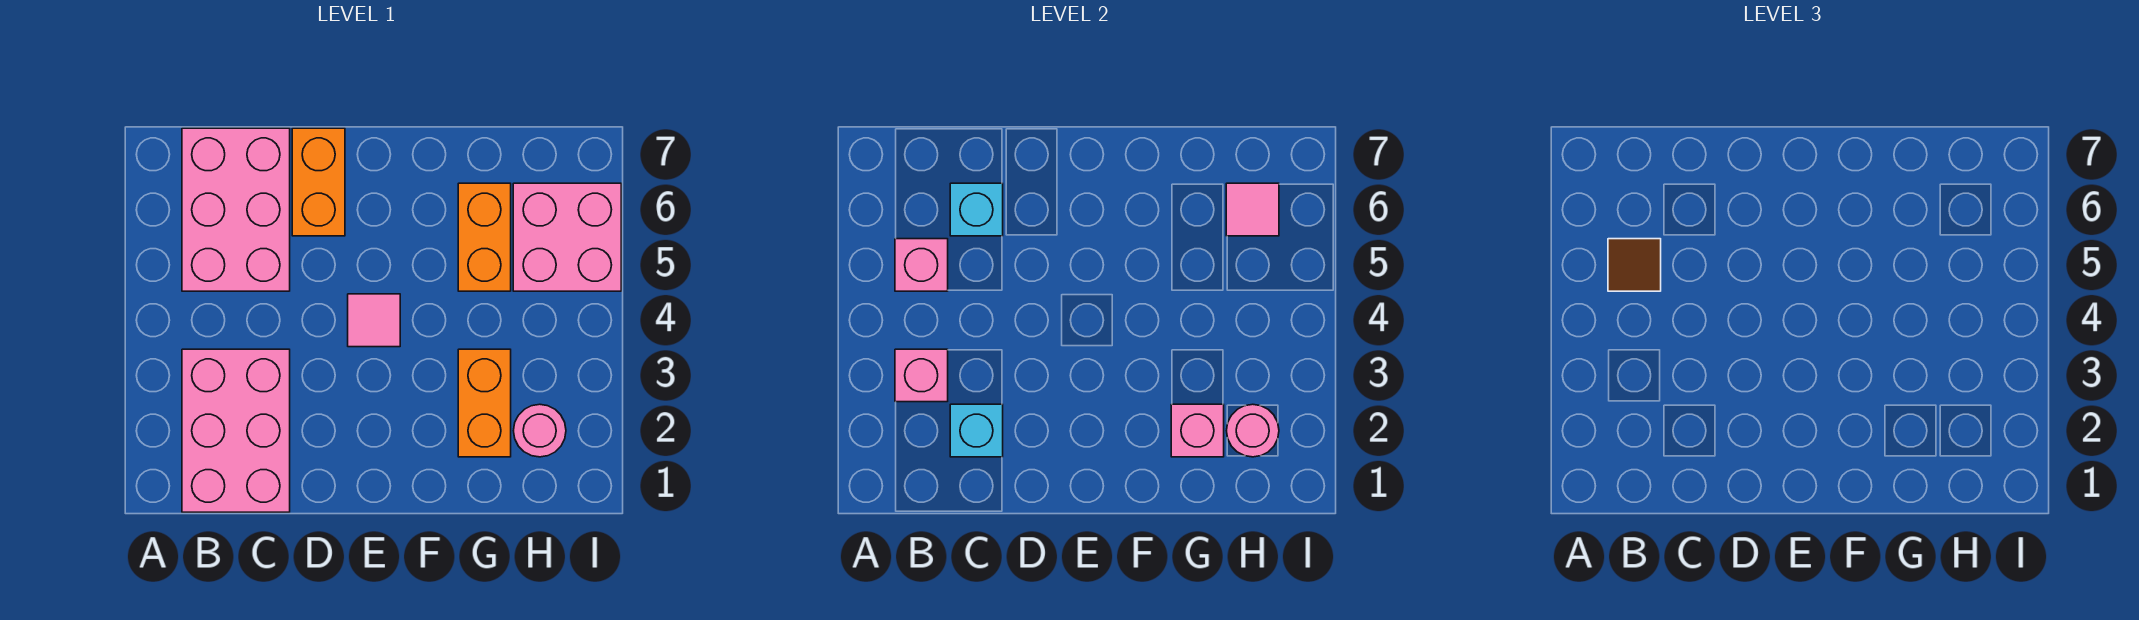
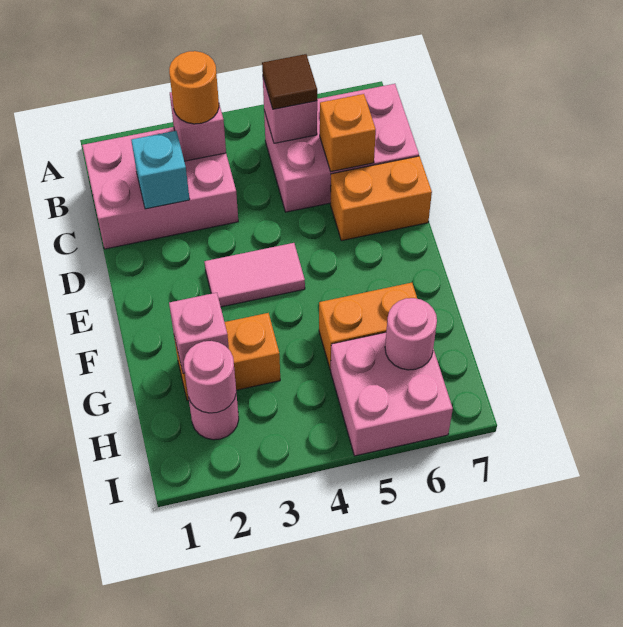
none -> orange round brick B3 level 3
cyan brick C6 level 2 -> orange brick C6 level 2
pink tile E4 level 1 -> pink tile E3:E4 level 1
pink tile H6 level 2 -> pink round brick H6 level 2

